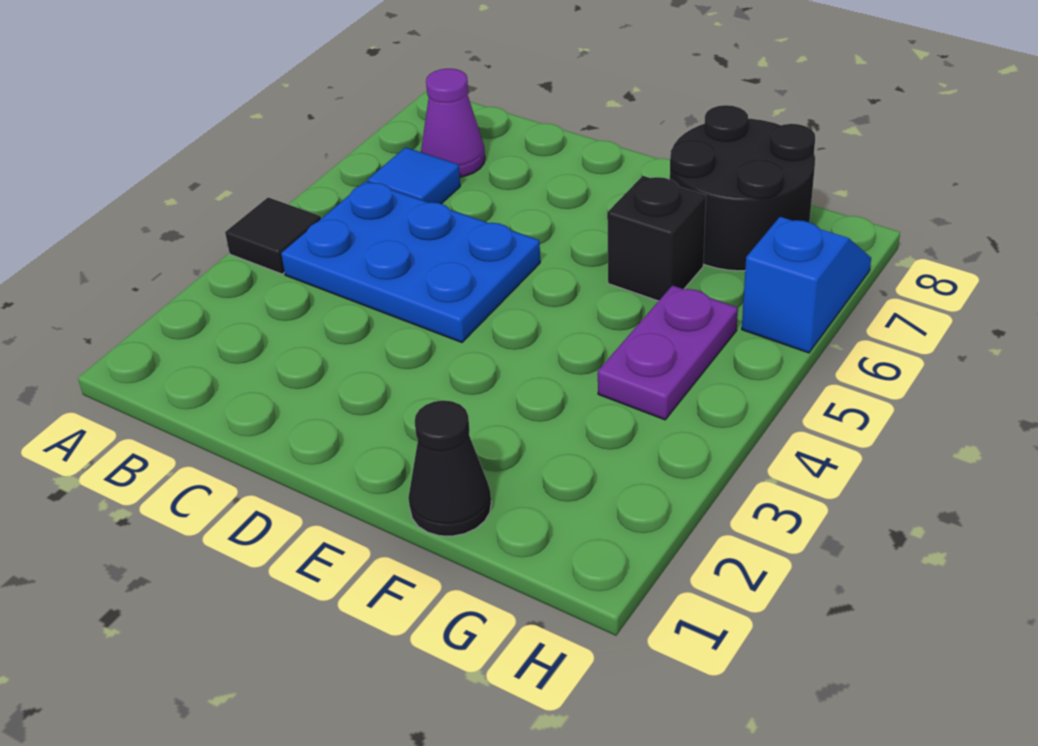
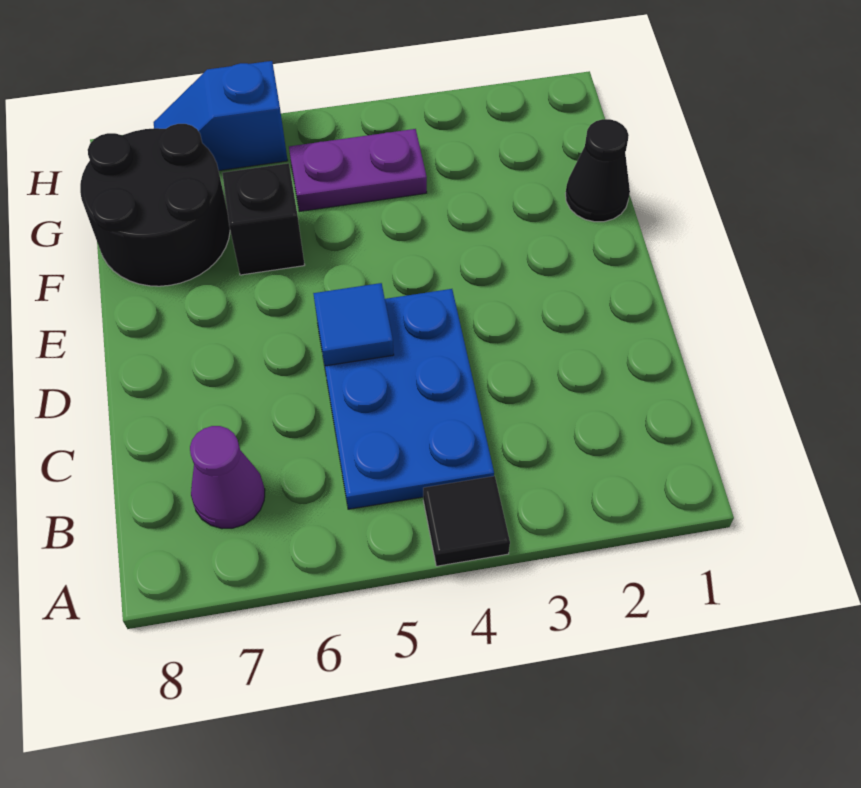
blue tile B6 level 1 -> blue tile D5 level 2

